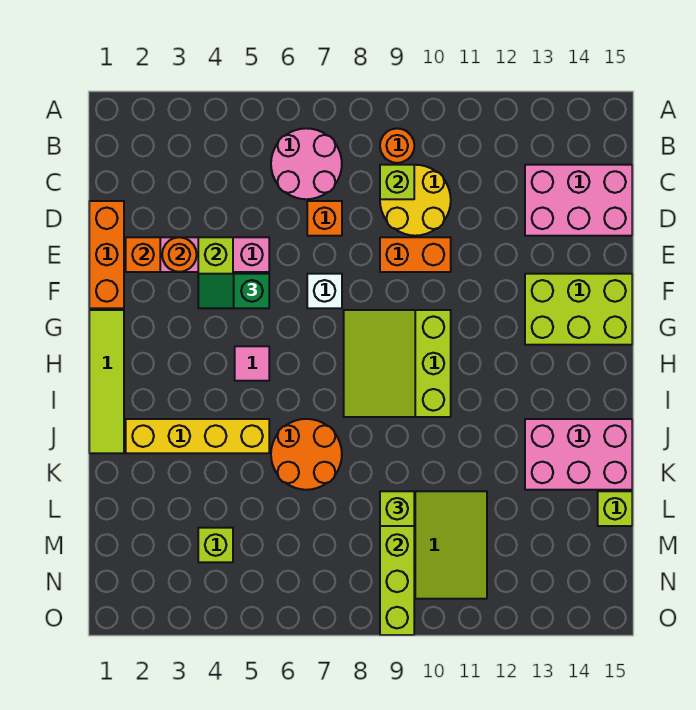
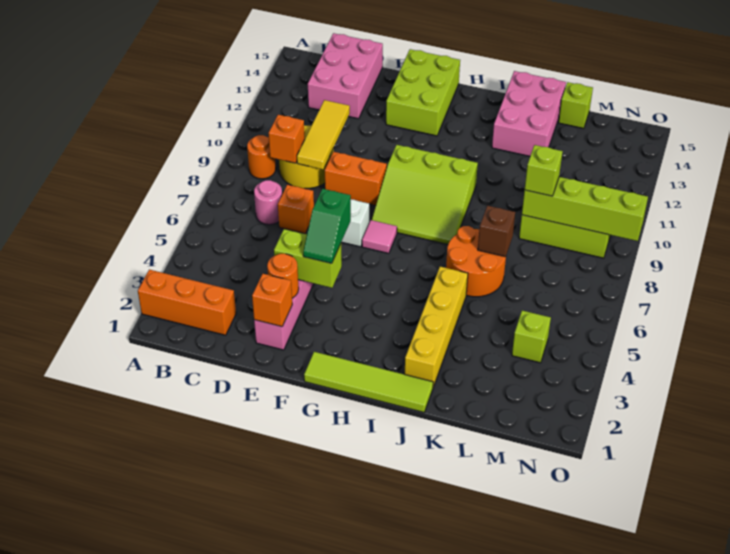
pink round brick B6:C7 level 1 -> pink round brick C7 level 1
lime brick C9 level 2 -> orange brick C9 level 2
orange brick D1:F1 level 1 -> orange brick A2:C2 level 1
none -> yellow tile D9:D11 level 2
orange brick E9:E10 level 1 -> orange brick E9:F9 level 1
pink tile H5 level 1 -> pink tile G7 level 1
none -> brown brick K7 level 2

